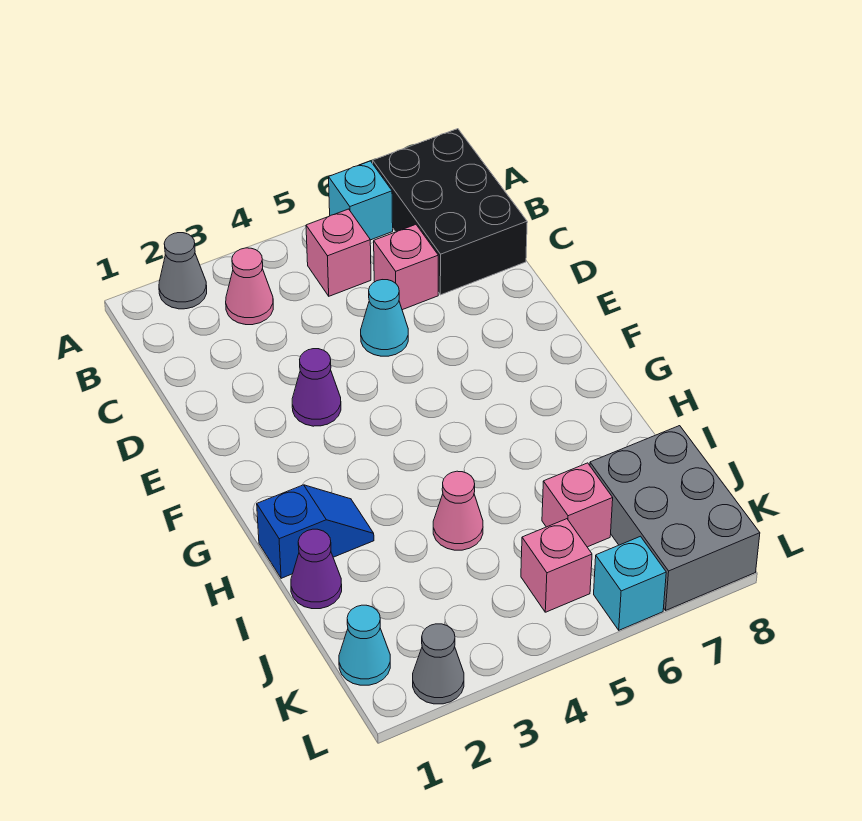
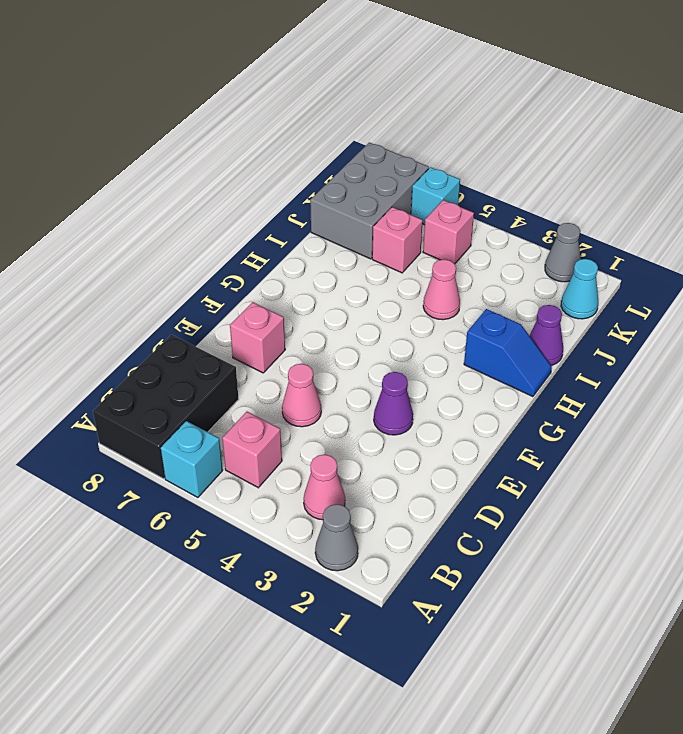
pink brick C6 level 1 -> pink brick E7 level 1
cyan cone D5 level 1 -> pink cone D5 level 1
blue slope H1:H2 level 1 top 1 -> blue slope H1:H2 level 1 top 2

